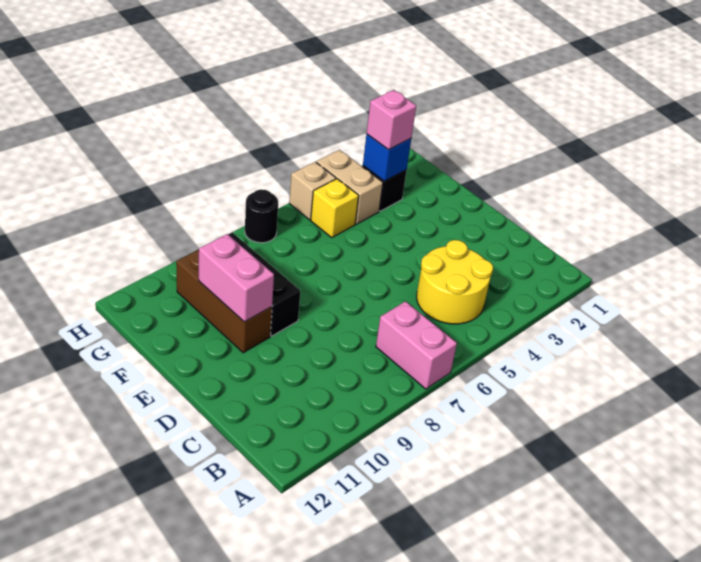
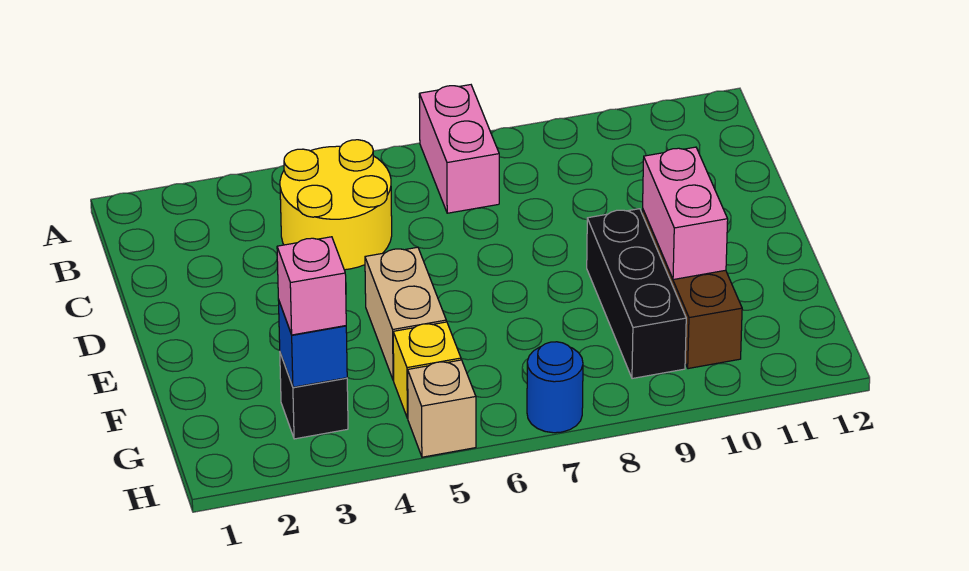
tan brick G4:H4 level 1 -> tan brick E5:F5 level 1
black round brick H7 level 1 -> blue round brick H7 level 1

